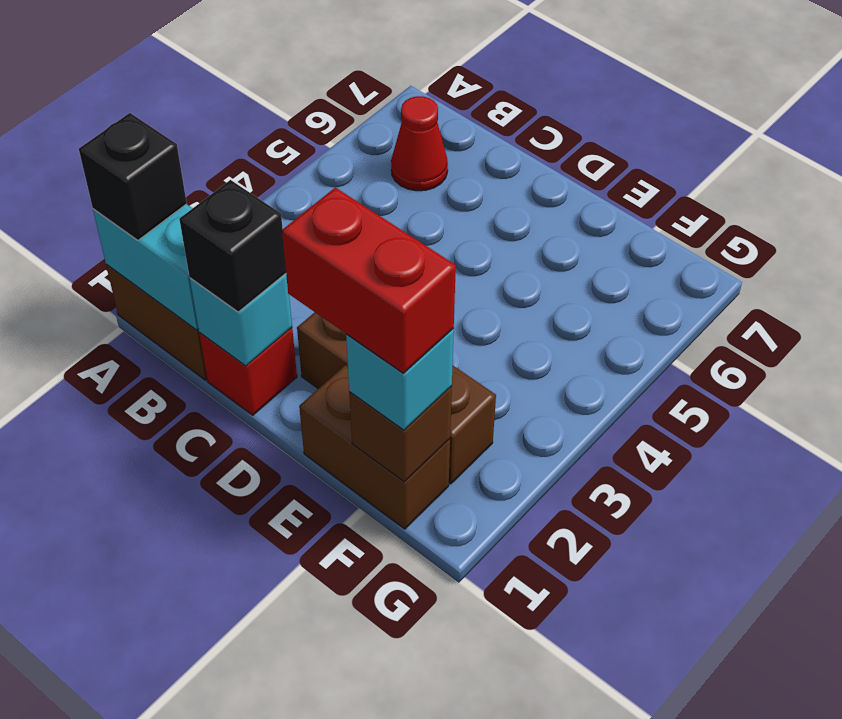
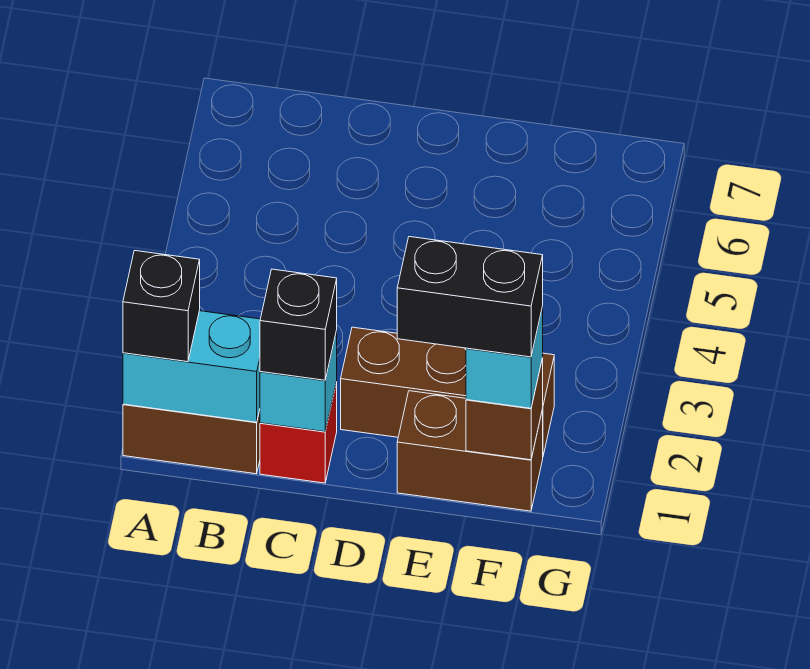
red cone B6 level 1 -> none
red brick E1:F1 level 4 -> black brick E1:F1 level 4

